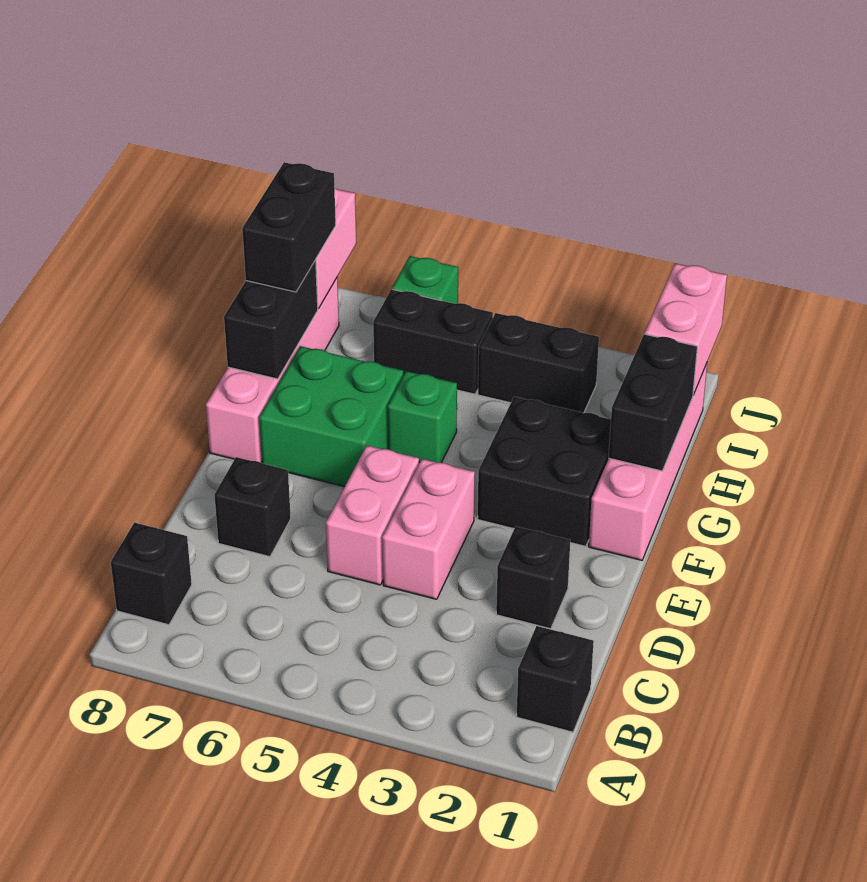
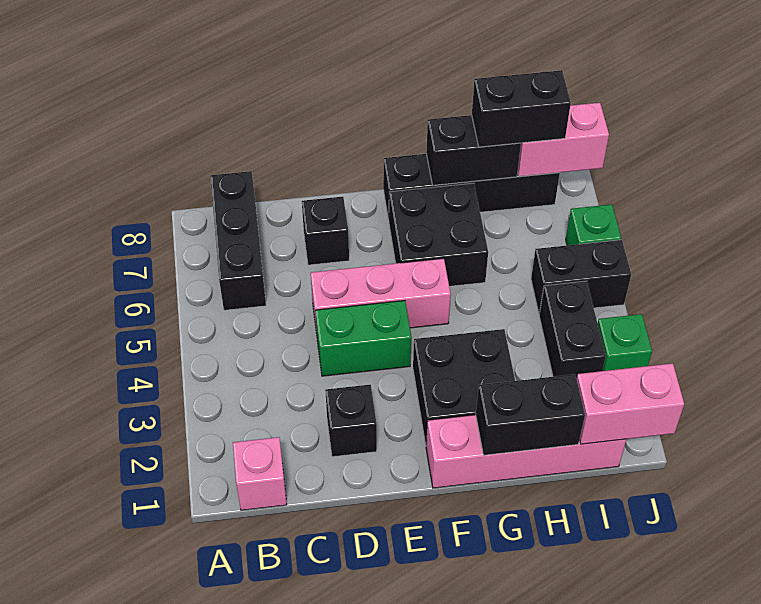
black brick B1 level 1 -> pink brick B1 level 1
black brick B8 level 1 -> black brick B6:B8 level 1
pink brick D4:E4 level 1 -> green brick D4:E4 level 1
pink brick D5:E5 level 1 -> pink brick D5:F5 level 1
green brick F6:G7 level 1 -> black brick F6:G7 level 1
pink brick F8:I8 level 1 -> black brick F8:I8 level 1
green brick G5 level 1 -> green brick J3 level 1
black brick I5:I6 level 1 -> black brick I5:J5 level 1

